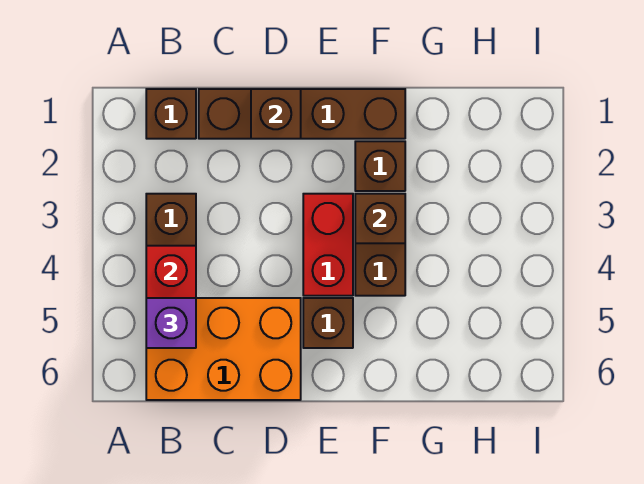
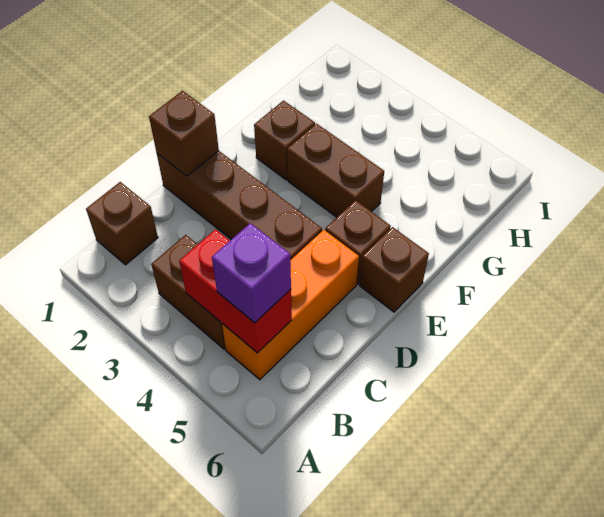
orange brick B5:D6 level 1 -> orange brick B5:D5 level 1
brown brick C1:F1 level 1 -> brown brick D1:D4 level 1
red brick E3:E4 level 1 -> none
brown brick F3 level 2 -> brown brick E6 level 1

